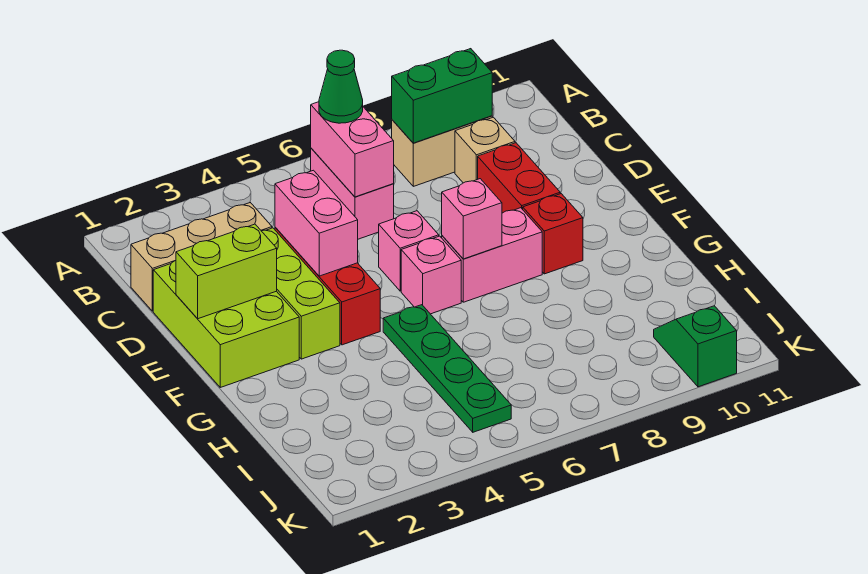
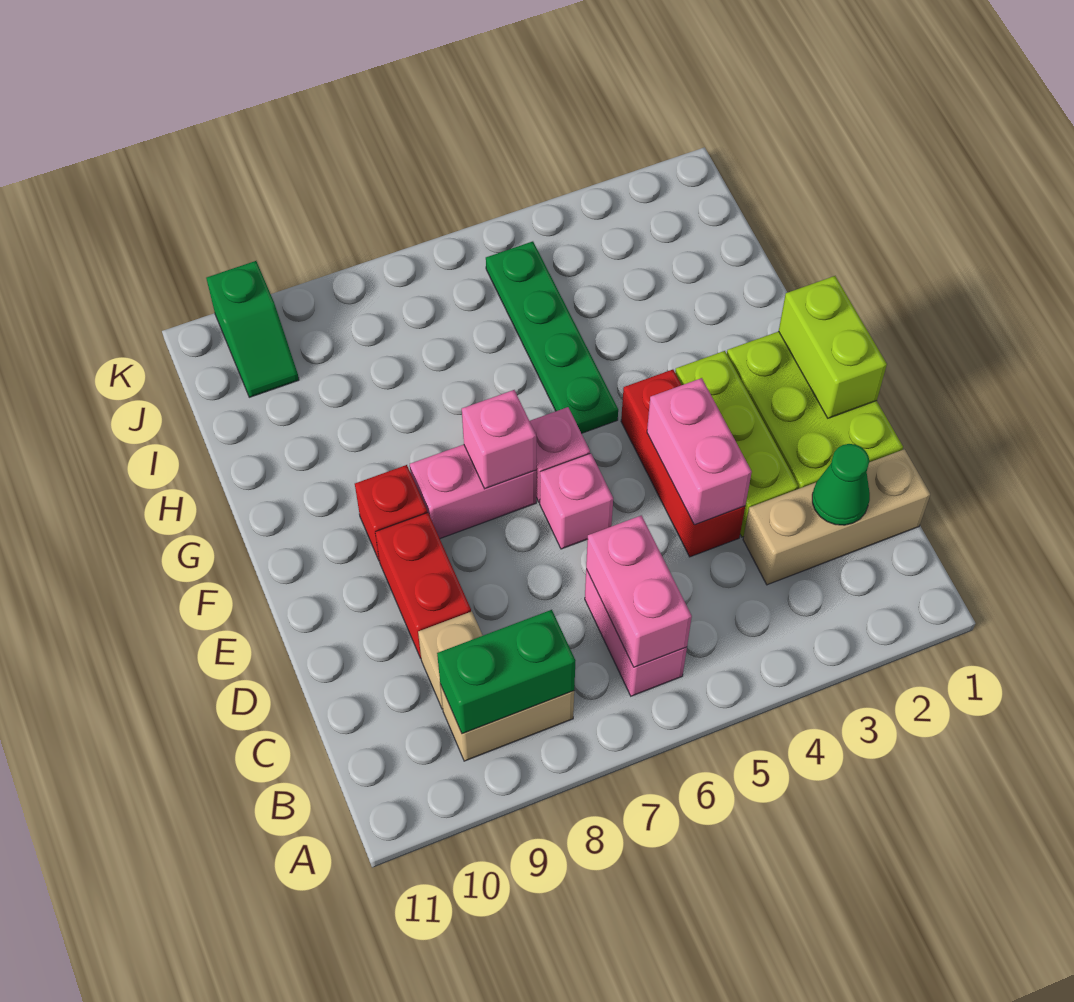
green cone B6 level 3 -> green cone C2 level 2
lime brick E1:E2 level 2 -> lime brick E1:F1 level 2

